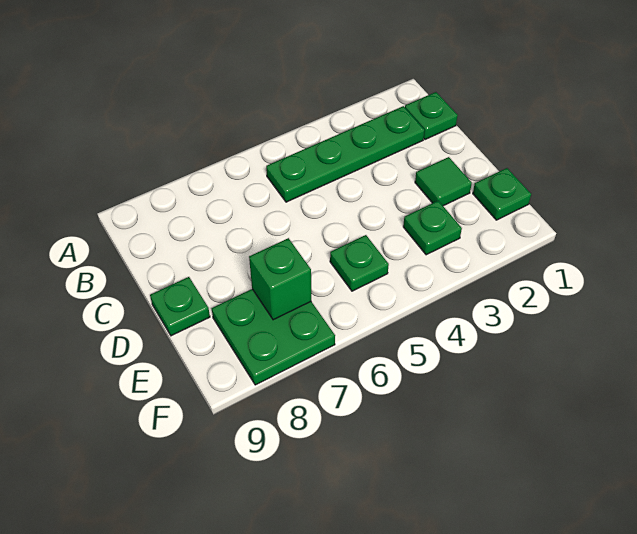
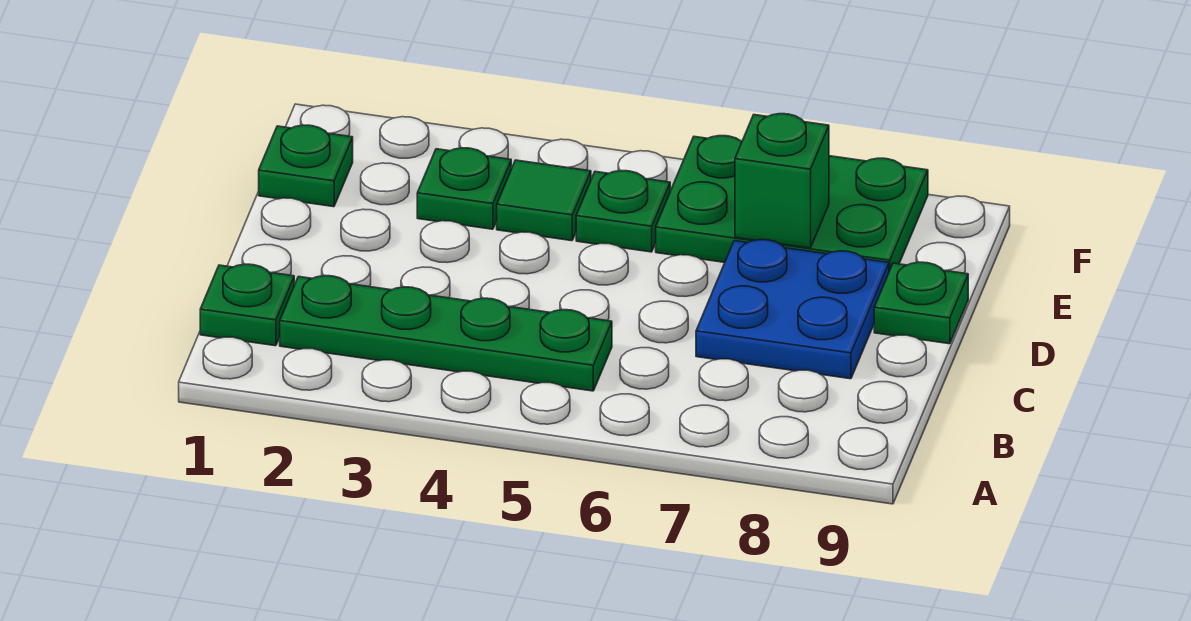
none -> blue plate C7:D8 level 1
green tile D2 level 1 -> green tile E4 level 1
green plate E7:F8 level 1 -> green plate E6:F8 level 1

